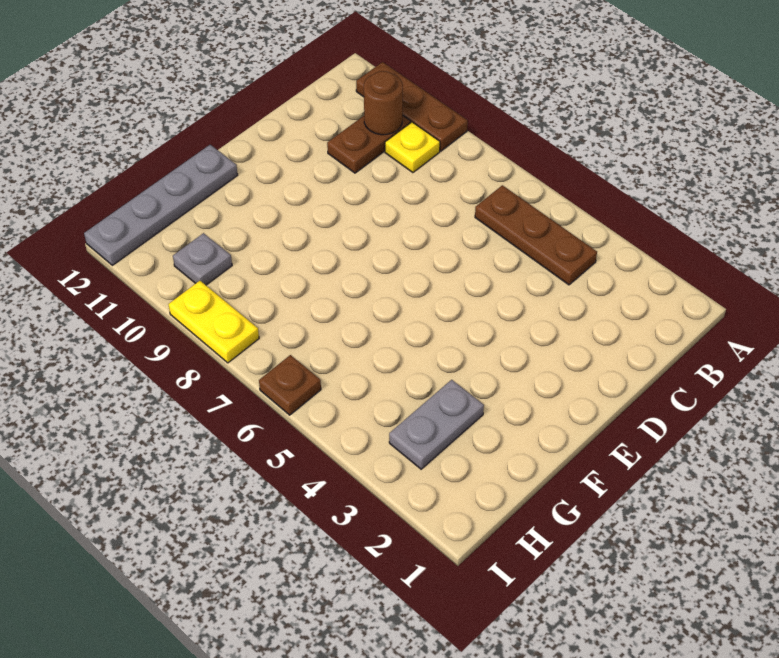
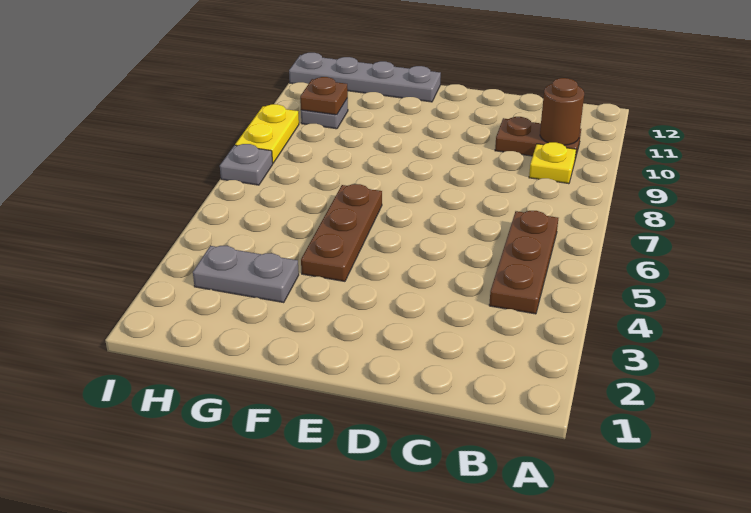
brown plate A9:A11 level 1 -> brown plate F4:F6 level 1
brown plate I6 level 1 -> brown plate H10 level 2
none -> grey plate I7 level 1

